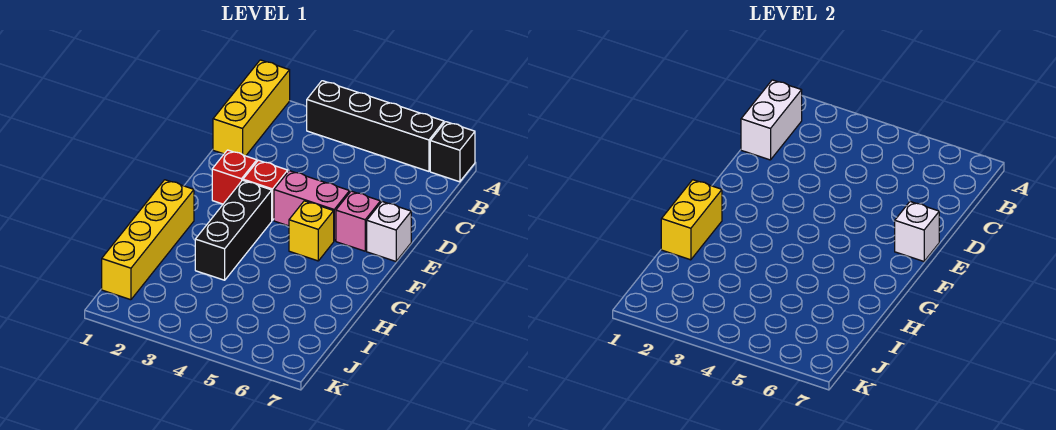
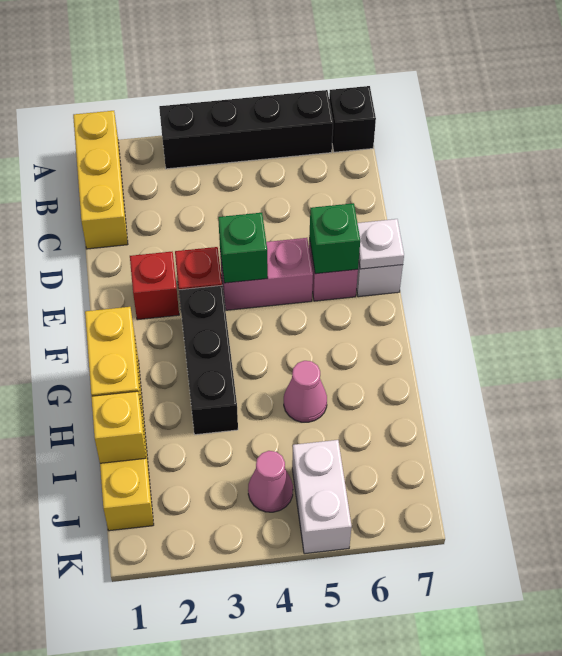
white brick B1:C1 level 2 -> white brick J5:K5 level 1
none -> green brick E4 level 2
none -> green brick E6 level 2
white brick E7 level 2 -> white plate E7 level 2
yellow brick F5 level 1 -> yellow brick I1 level 2
none -> pink cone H5 level 1
none -> pink cone J4 level 1

